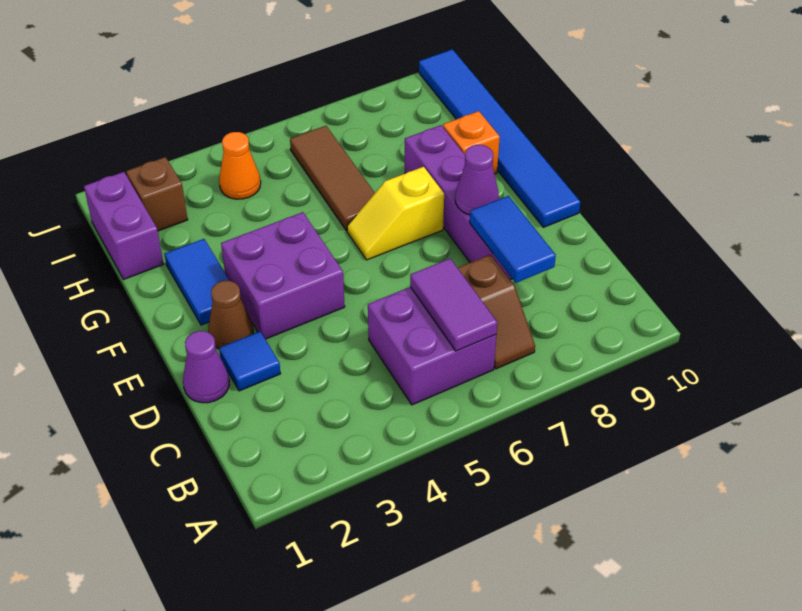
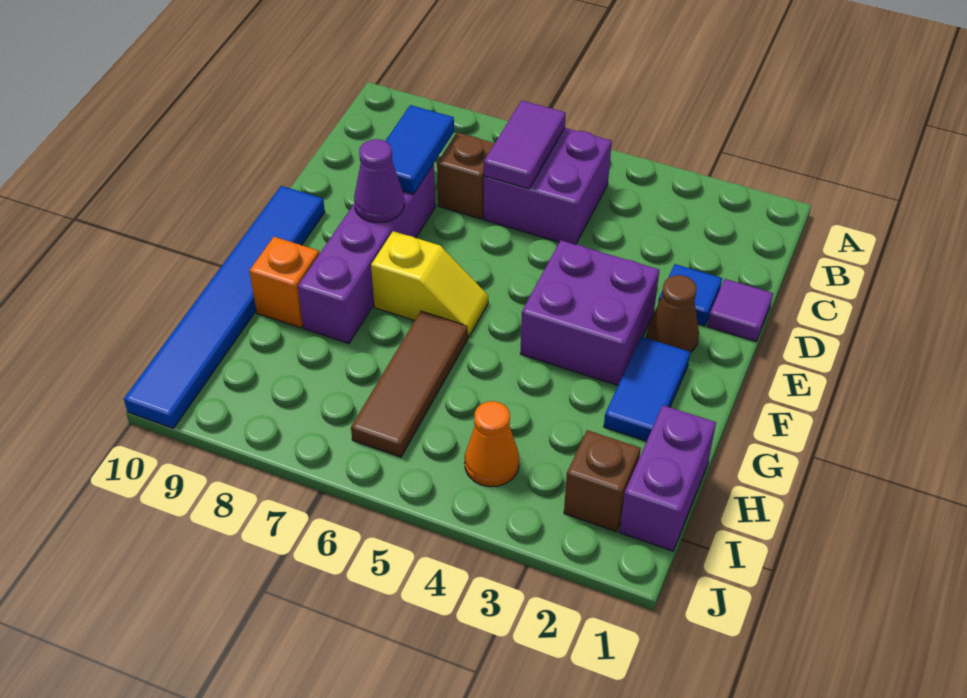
purple cone D1 level 1 -> purple tile D1 level 1

